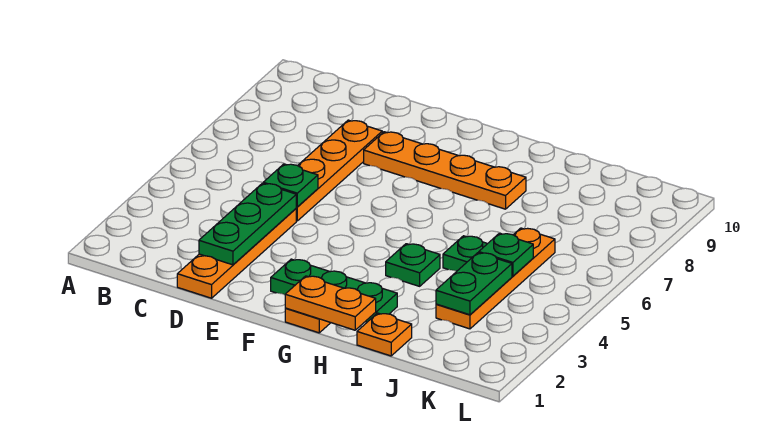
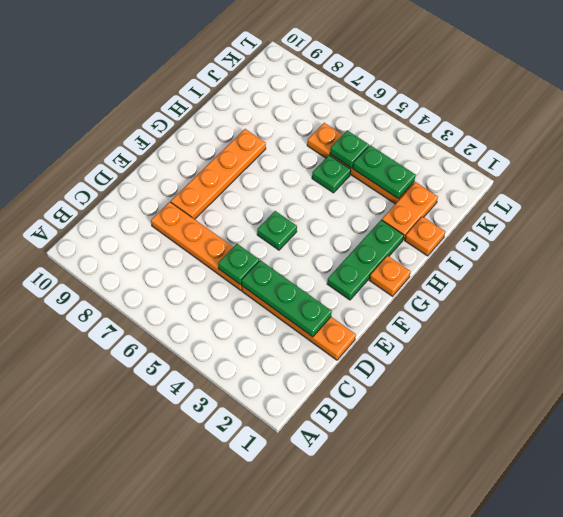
orange plate G1:H1 level 2 -> orange plate I2:J2 level 1
green plate H4 level 1 -> green plate F5 level 1

